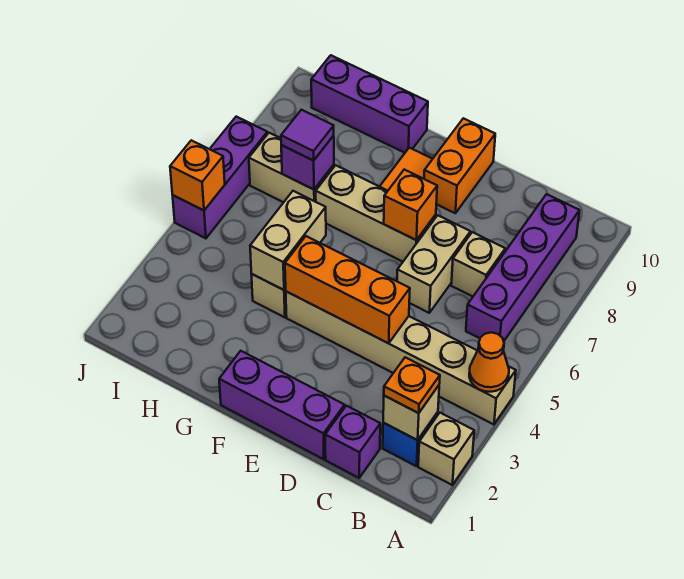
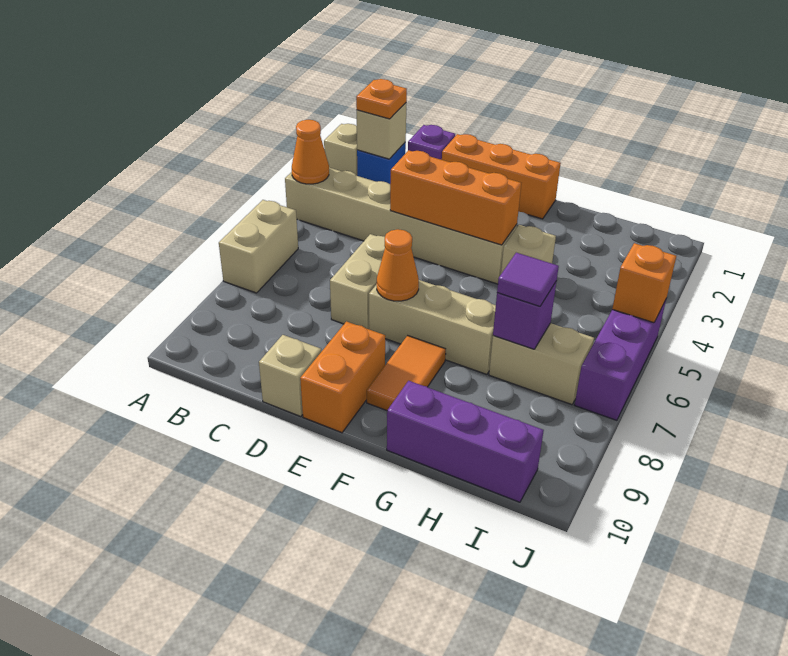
purple brick B6:B9 level 1 -> none
tan brick C7 level 1 -> tan brick D10 level 1
purple brick D1:F1 level 1 -> orange brick D1:F1 level 1
orange brick E7 level 2 -> orange cone E7 level 2
tan brick G4:G5 level 2 -> tan brick A6:A7 level 1

